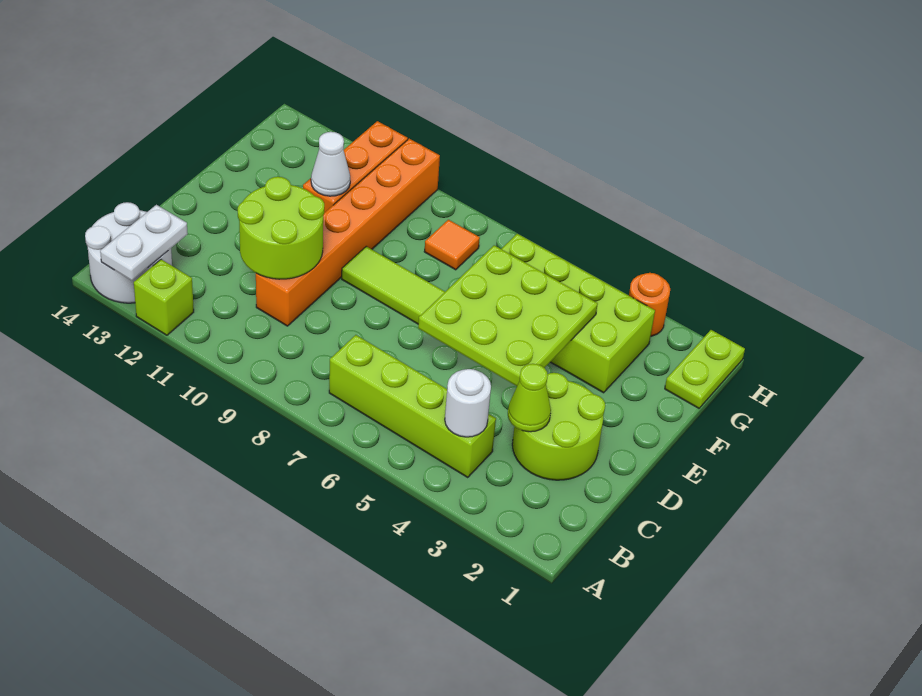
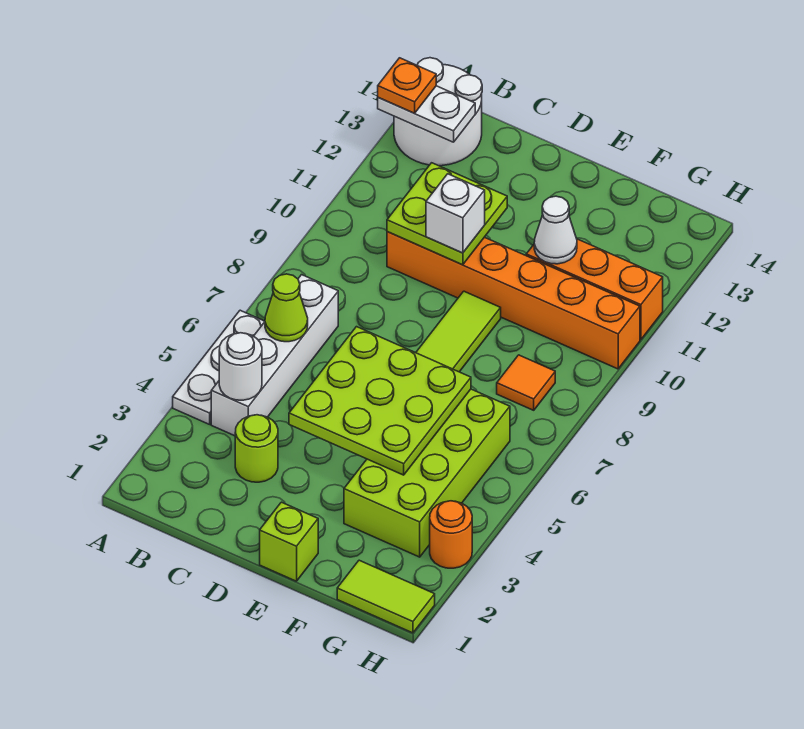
none -> white plate A4:A6 level 1
lime brick A12 level 1 -> lime brick E1 level 1
none -> orange plate A13 level 3
lime brick B4:B7 level 1 -> white brick B4:B7 level 1
lime round brick C2:D3 level 1 -> lime round brick C3 level 1
lime cone C3 level 2 -> lime cone B6 level 2
lime round brick C10:D11 level 2 -> lime plate C10:D11 level 2
none -> white brick D10 level 3
lime plate G1:H1 level 1 -> lime tile G1:H1 level 1

